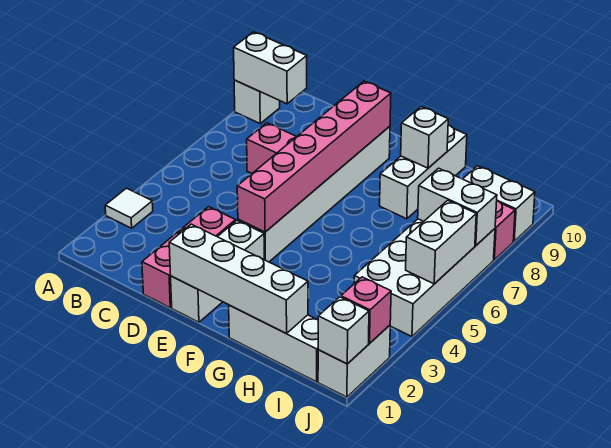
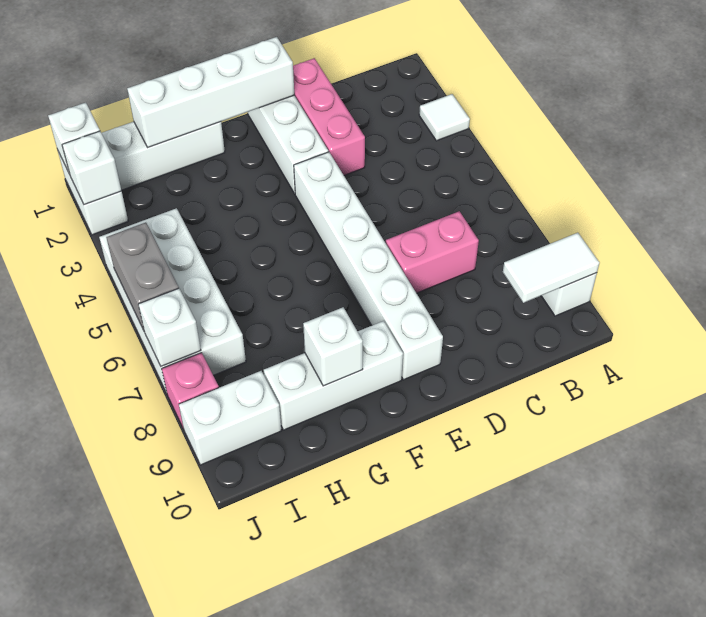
white brick A9:B9 level 2 -> white tile A9:B9 level 2
pink brick E4:E9 level 2 -> none
white brick G8:G10 level 1 -> white brick F9:H9 level 1
white brick I7:J7 level 2 -> white brick J7 level 2
pink brick J2 level 2 -> white brick J2 level 2
white brick J5:J6 level 2 -> grey brick J5:J6 level 2

